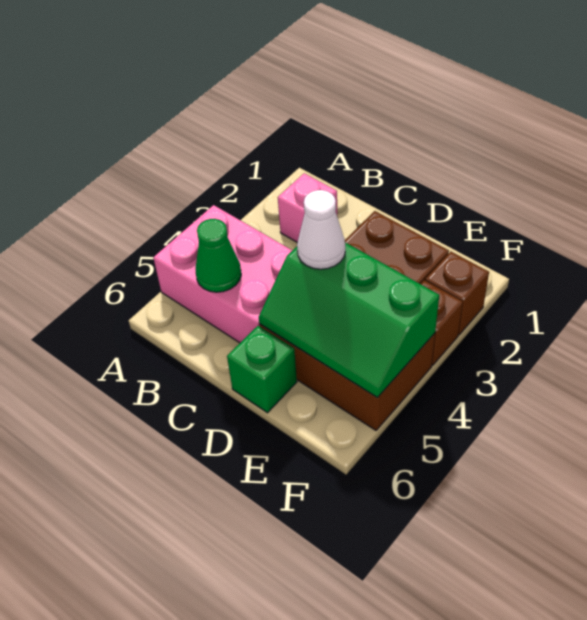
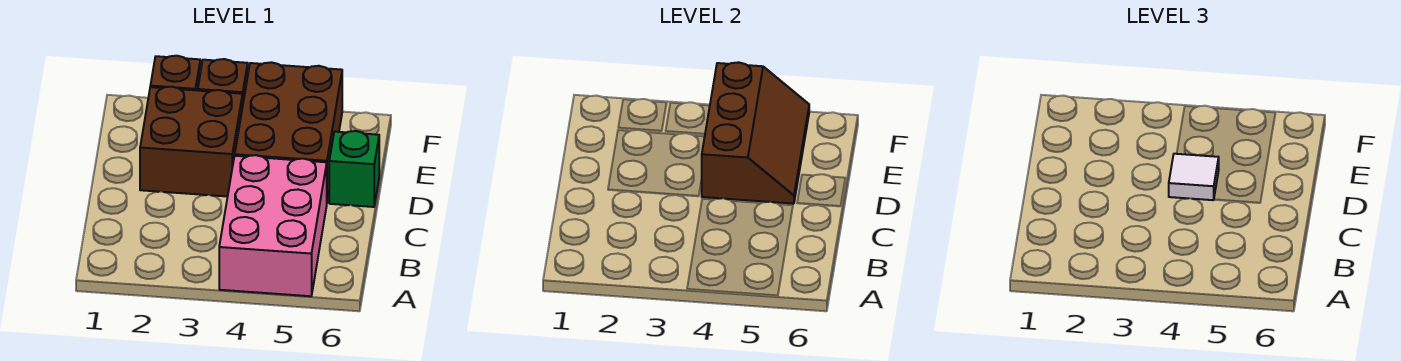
pink brick B2 level 1 -> none
green cone B5 level 2 -> none
green slope D4:F5 level 2 top 4 -> brown slope D4:F5 level 2 top 4
white cone D4 level 3 -> white tile D4 level 3

